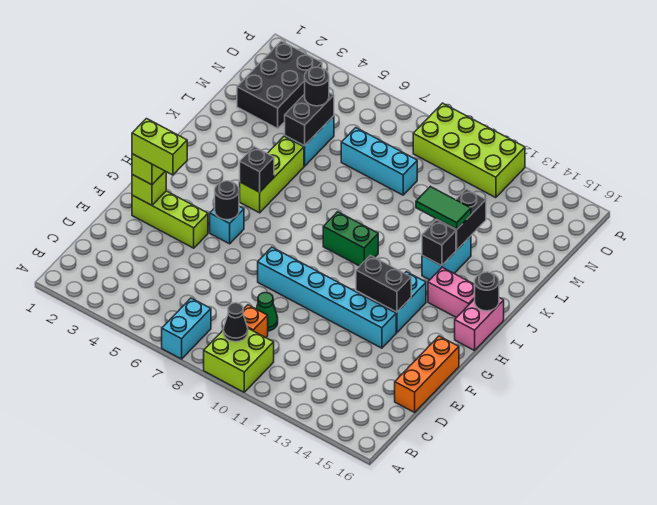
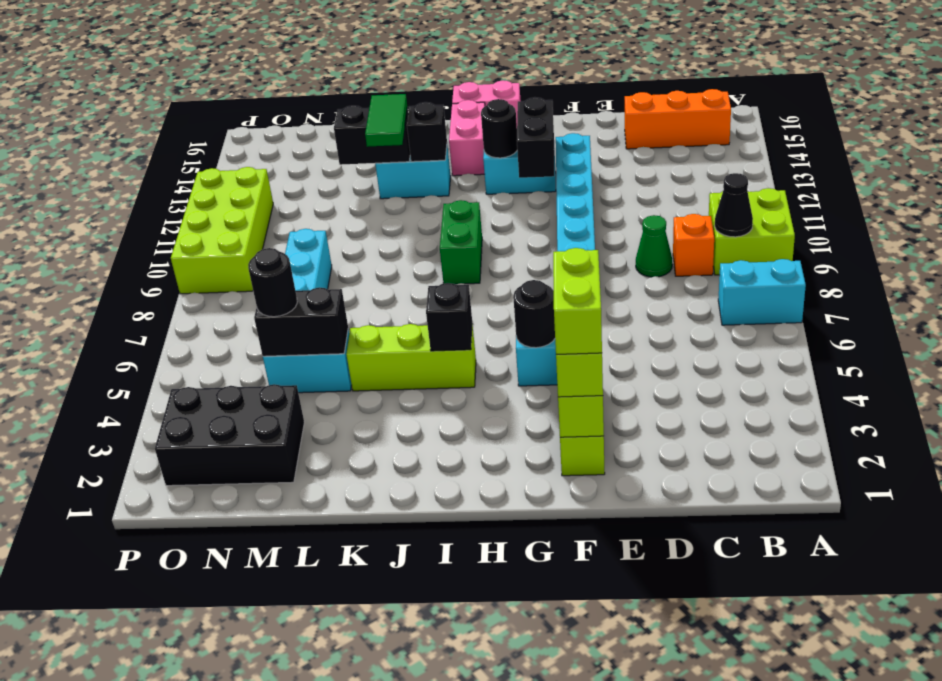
orange brick D16:F16 level 1 -> orange brick B15:D15 level 1
black round brick I16 level 2 -> black round brick H13 level 2

